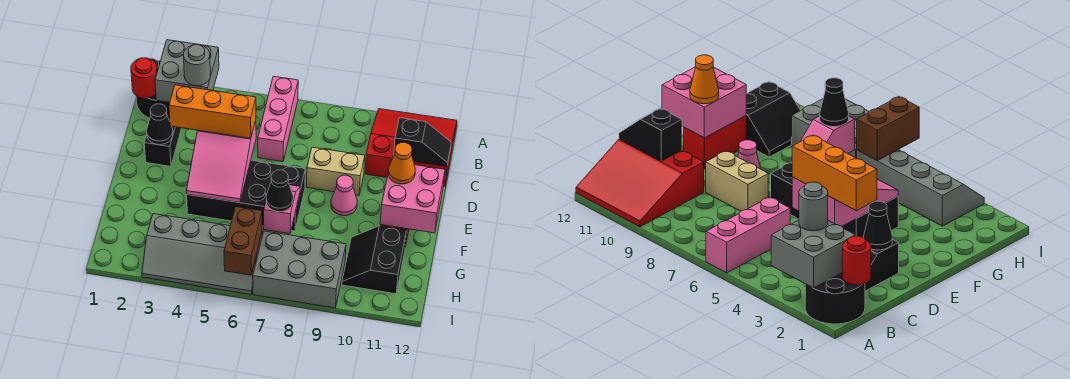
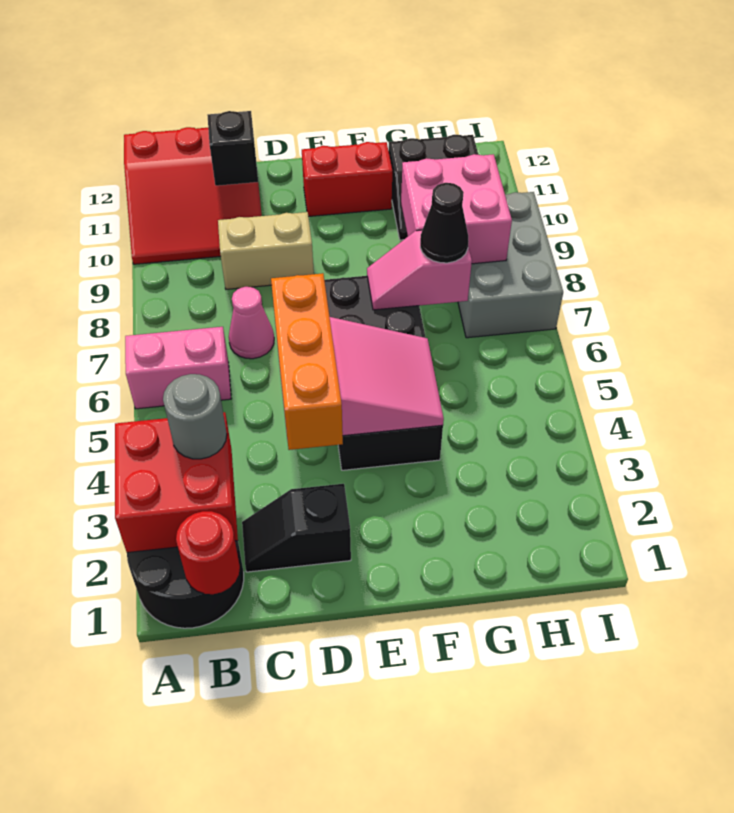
grey brick A2:B3 level 2 -> red brick A2:B3 level 2
pink brick A6:C6 level 1 -> pink brick A6:B6 level 1
red slope A10:C12 level 1 top C -> red slope A10:C12 level 1 top 12
black cone D2 level 2 -> none
tan brick D8:D9 level 1 -> tan brick C9:D9 level 1
pink cone E9 level 1 -> pink cone C7 level 1
pink brick E11:F12 level 2 -> pink brick G8:H9 level 2
orange cone E11 level 3 -> none
grey slope H3:I6 level 1 top H -> none
brown brick H6:I6 level 2 -> none

